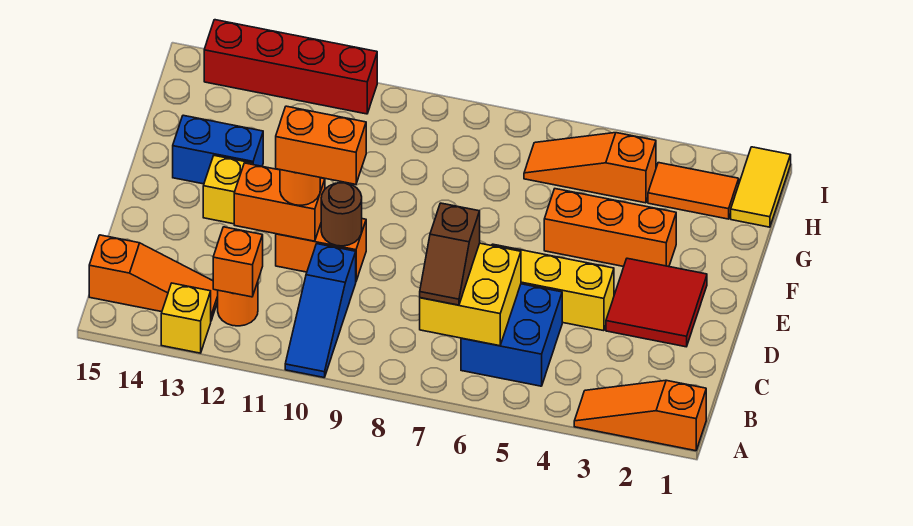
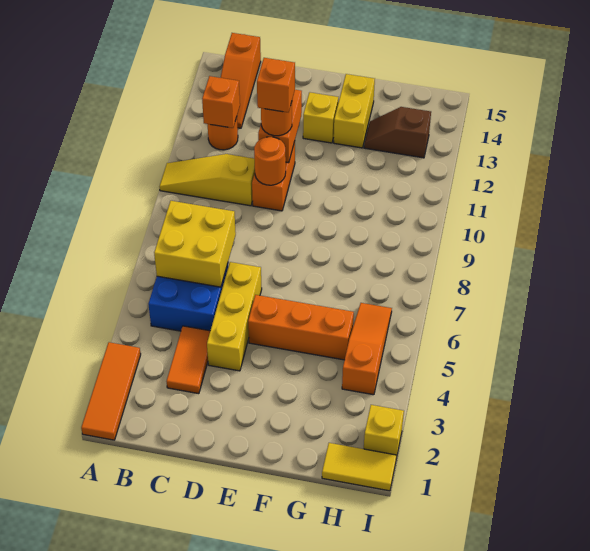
orange slope A1:A3 level 1 top 1 -> orange tile A1:A3 level 1
blue slope A10:C10 level 1 top C -> yellow slope A10:C10 level 1 top C
yellow brick A13 level 1 -> yellow brick I2 level 1
brown slope B7:C7 level 3 top C -> brown slope G13:H13 level 1 top H
red tile D2:E3 level 1 -> none
brown round brick D10 level 2 -> orange round brick D10 level 2
orange brick D10:D11 level 4 -> orange brick D11 level 4
orange brick F3:F5 level 1 -> orange brick E5:G5 level 1
blue brick F13:F14 level 1 -> yellow brick F13:F14 level 1
orange tile H2:H3 level 1 -> orange tile C3:C4 level 1
red brick I11:I14 level 1 -> none

